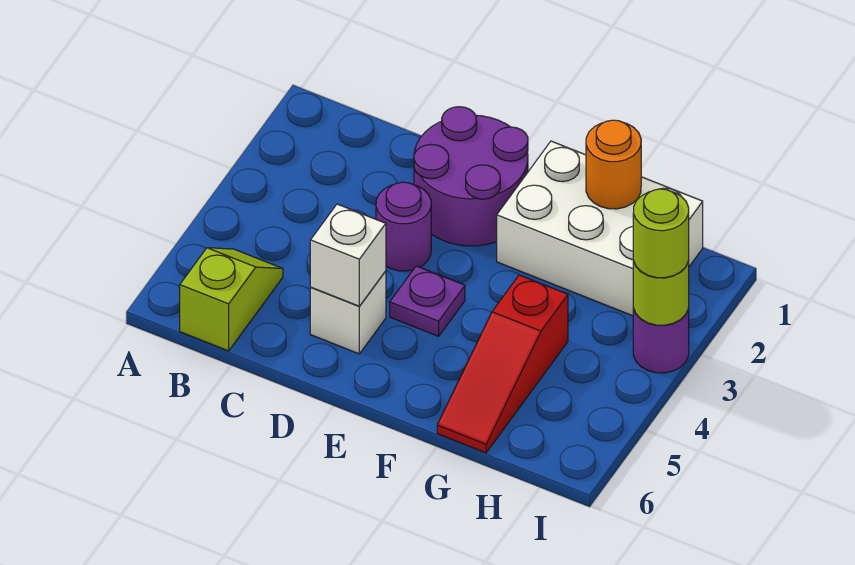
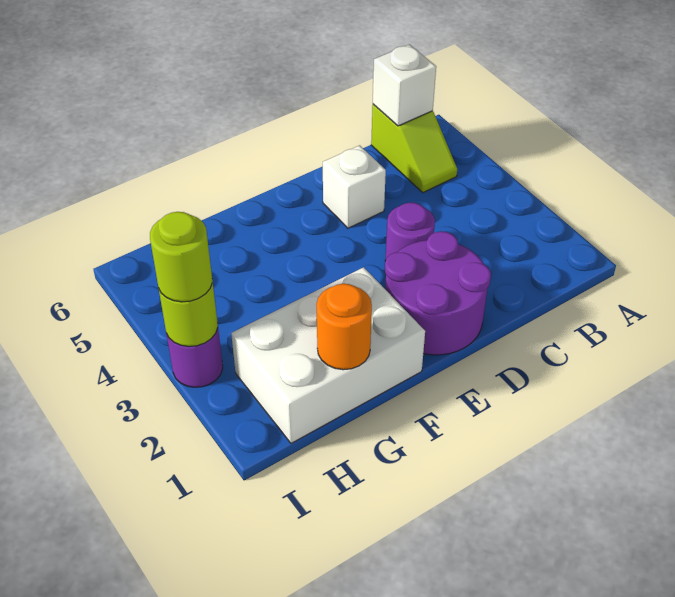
white brick D5 level 2 -> white brick B6 level 2
purple plate E4 level 1 -> none
red slope G4:G6 level 1 top 4 -> none

